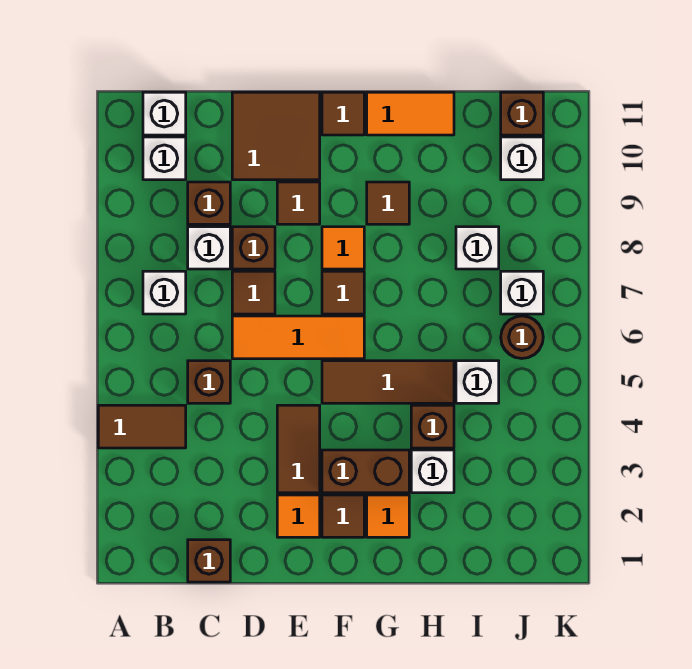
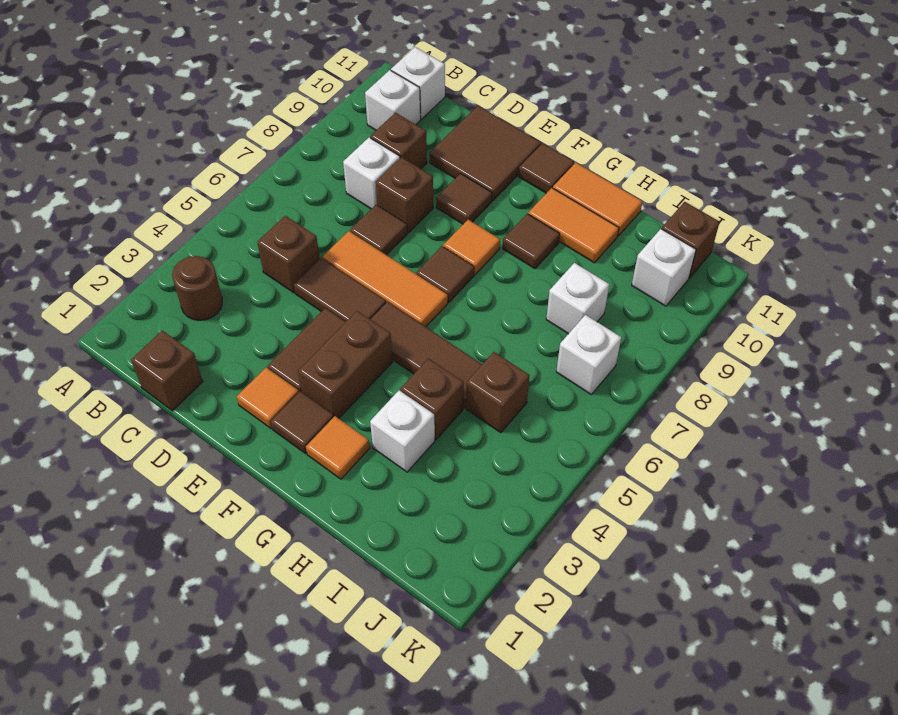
brown tile A4:B4 level 1 -> brown tile D5:E5 level 1
white brick B7 level 1 -> none
brown brick F3:G3 level 1 -> brown brick F3:F4 level 1
none -> orange tile G10:H10 level 1
white brick I5 level 1 -> brown brick I5 level 1
brown round brick J6 level 1 -> brown round brick B3 level 1

